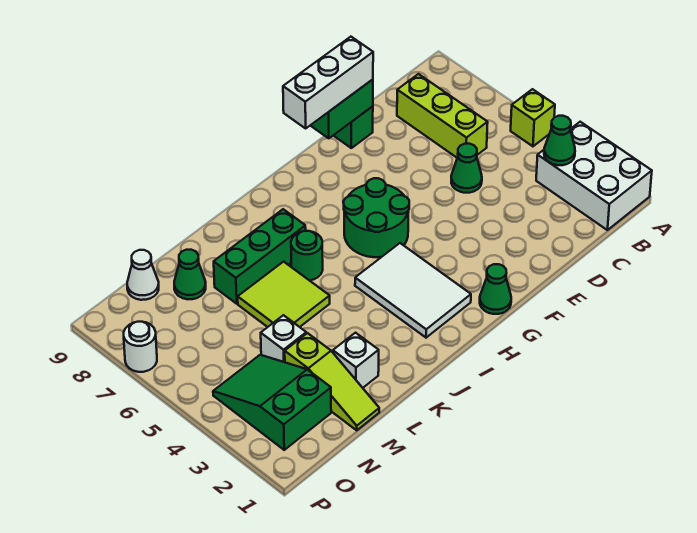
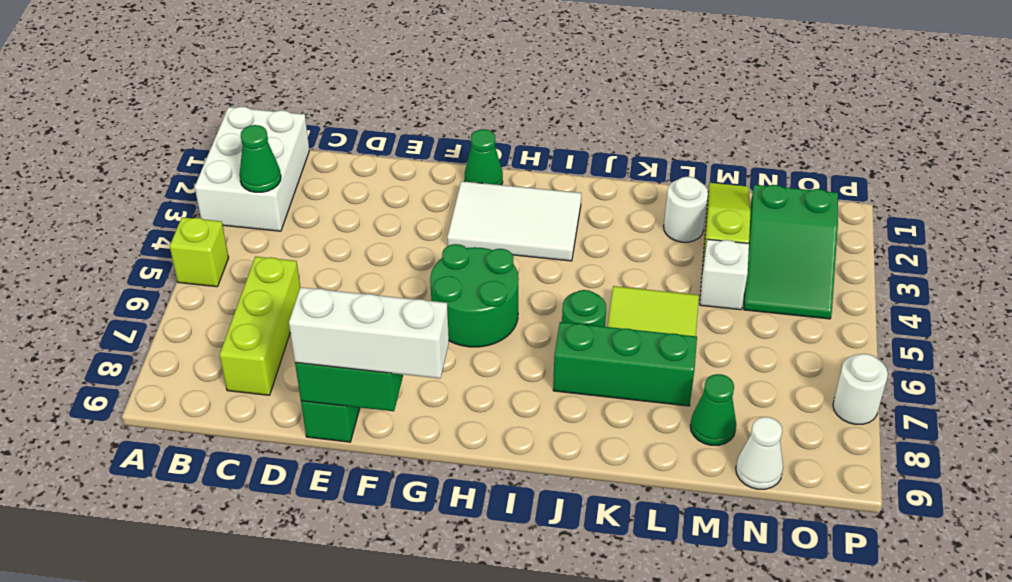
green cone D5 level 1 -> none
white tile H2:I4 level 1 -> white tile G2:I3 level 1
white brick L2 level 1 -> white round brick L2 level 1

